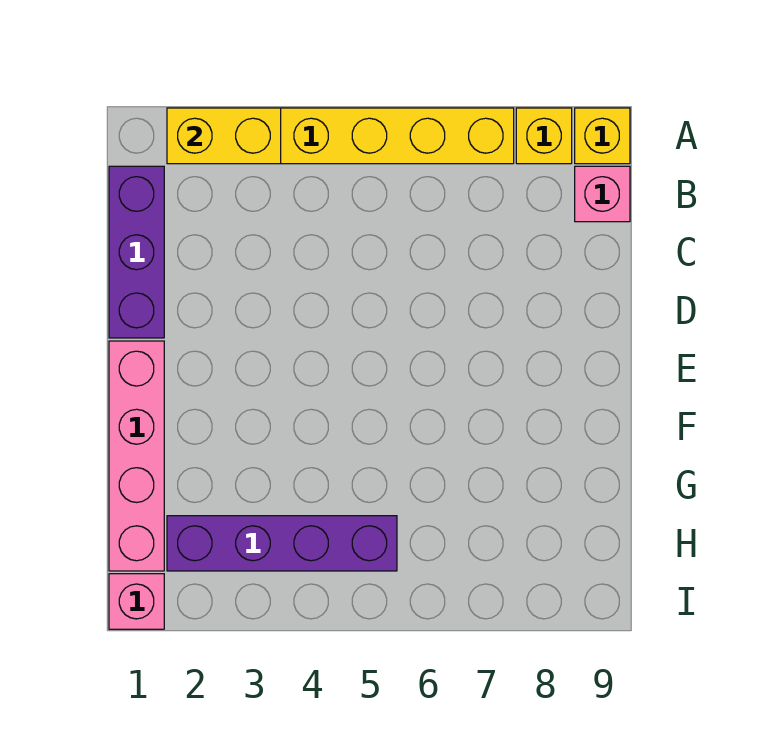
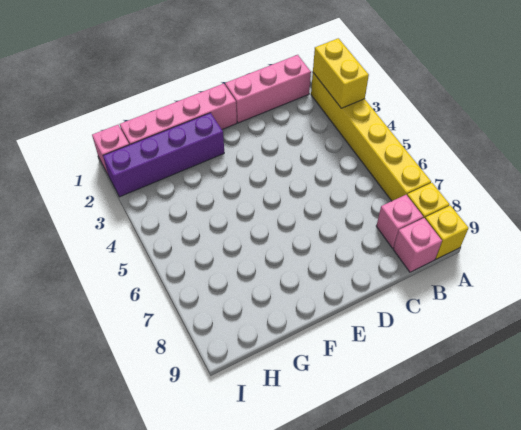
purple brick B1:D1 level 1 -> pink brick B1:D1 level 1
none -> pink brick B8 level 1
purple brick H2:H5 level 1 -> purple brick F2:I2 level 1

